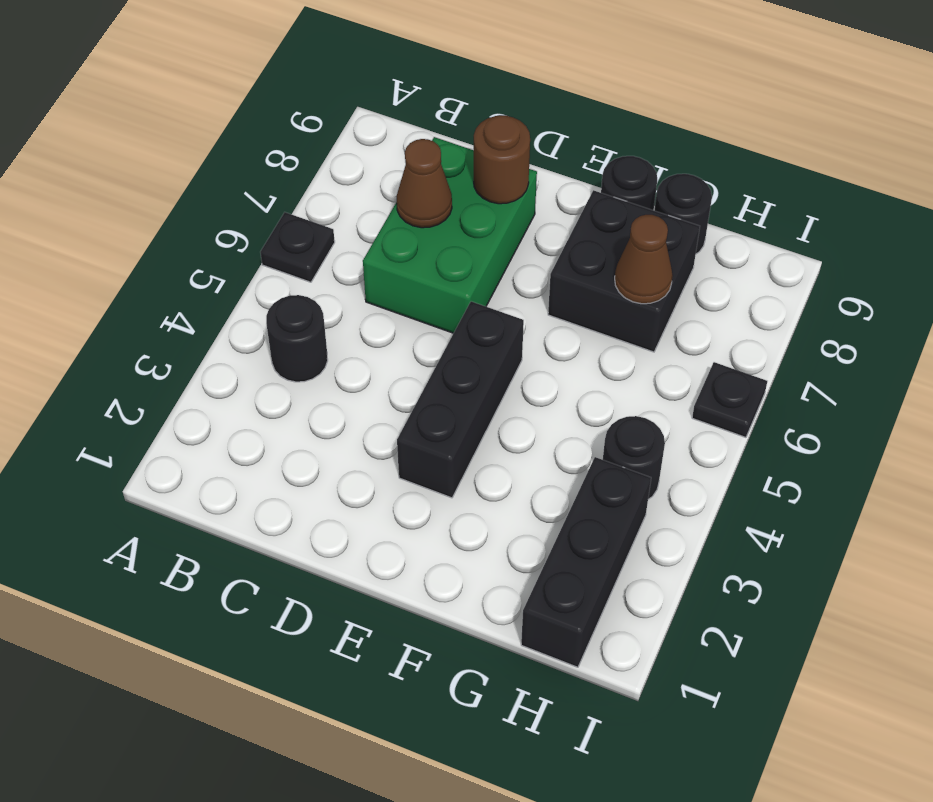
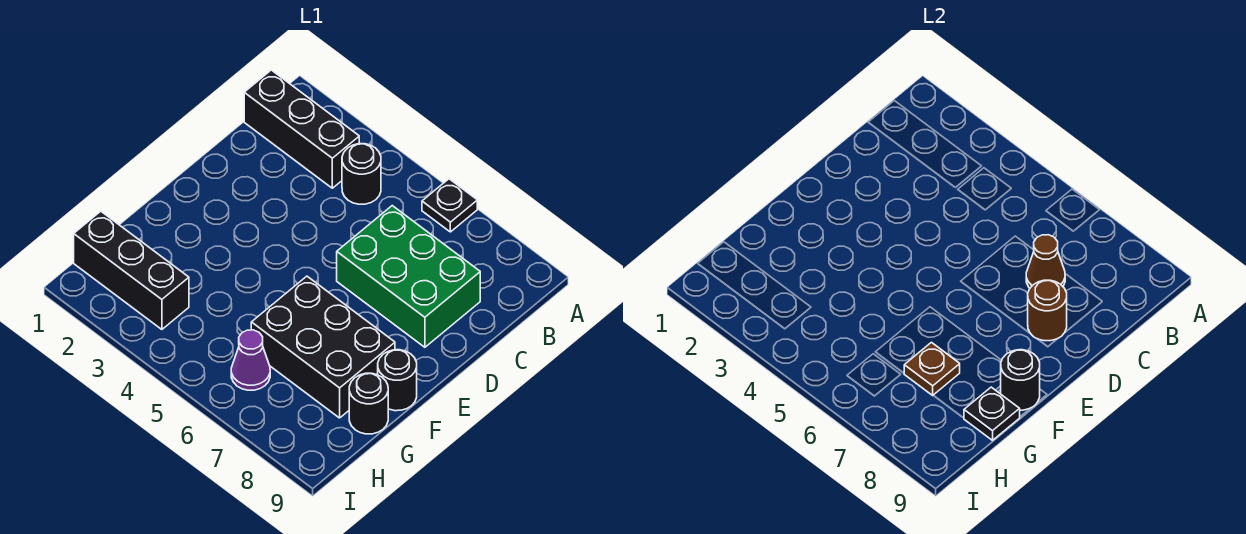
black brick E3:E5 level 1 -> black brick B1:B3 level 1
black brick F7:G8 level 1 -> black brick F6:G8 level 1
brown cone G7 level 2 -> brown plate G7 level 2
black round brick H4 level 1 -> black round brick F9 level 2
none -> purple cone H6 level 1
black plate I6 level 1 -> black plate G9 level 2

